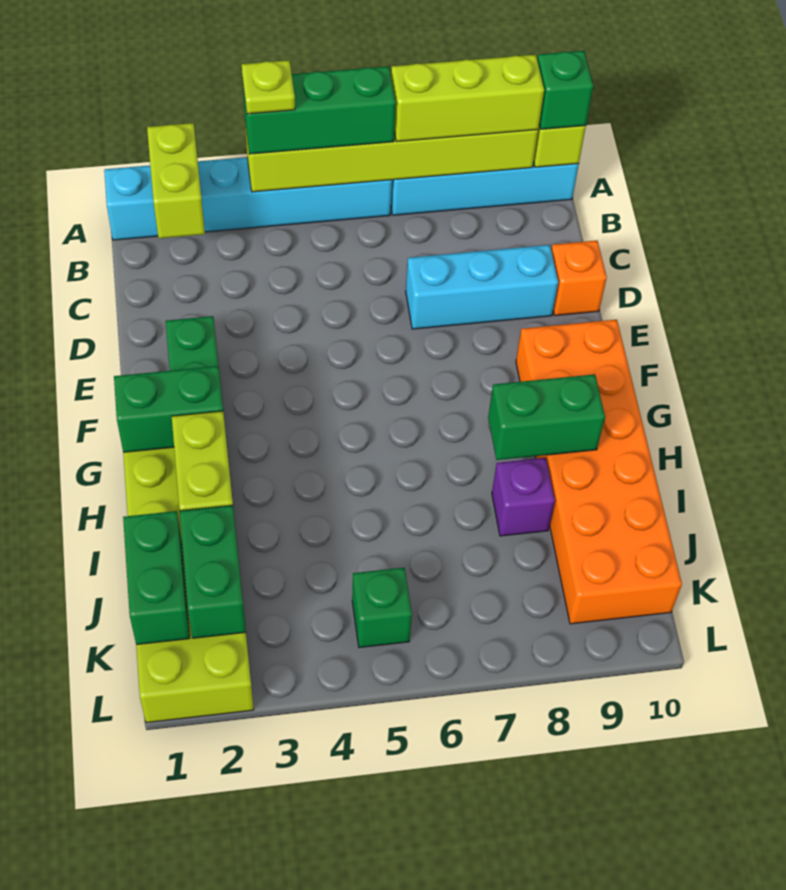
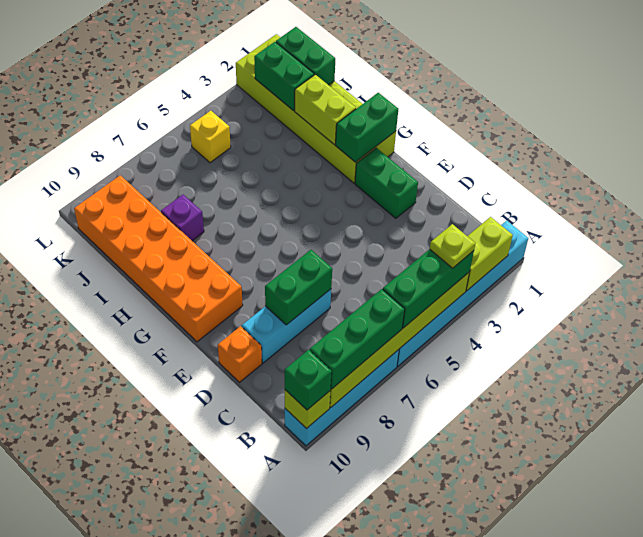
lime brick A2:B2 level 2 -> lime brick A2:A3 level 2
lime brick A7:A9 level 3 -> green brick A7:A9 level 3
green brick H8:H9 level 2 -> green brick D7:D8 level 2
green brick K5 level 1 -> yellow brick K5 level 1

